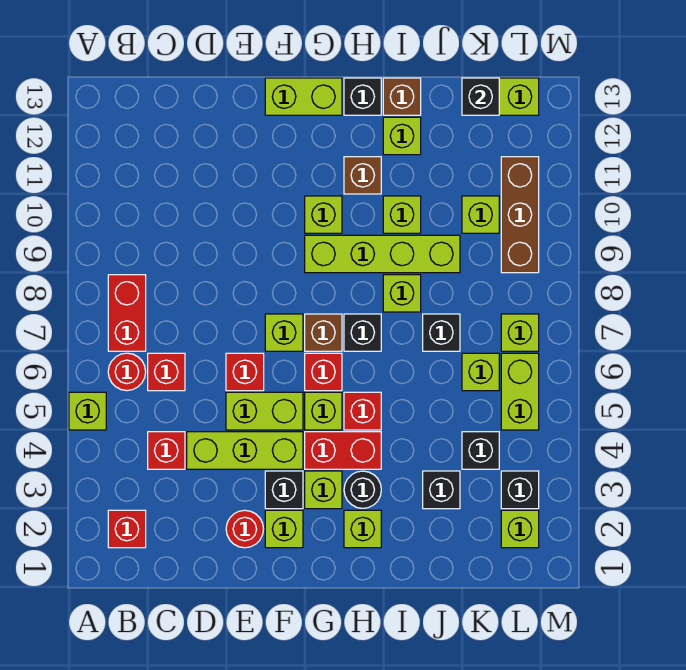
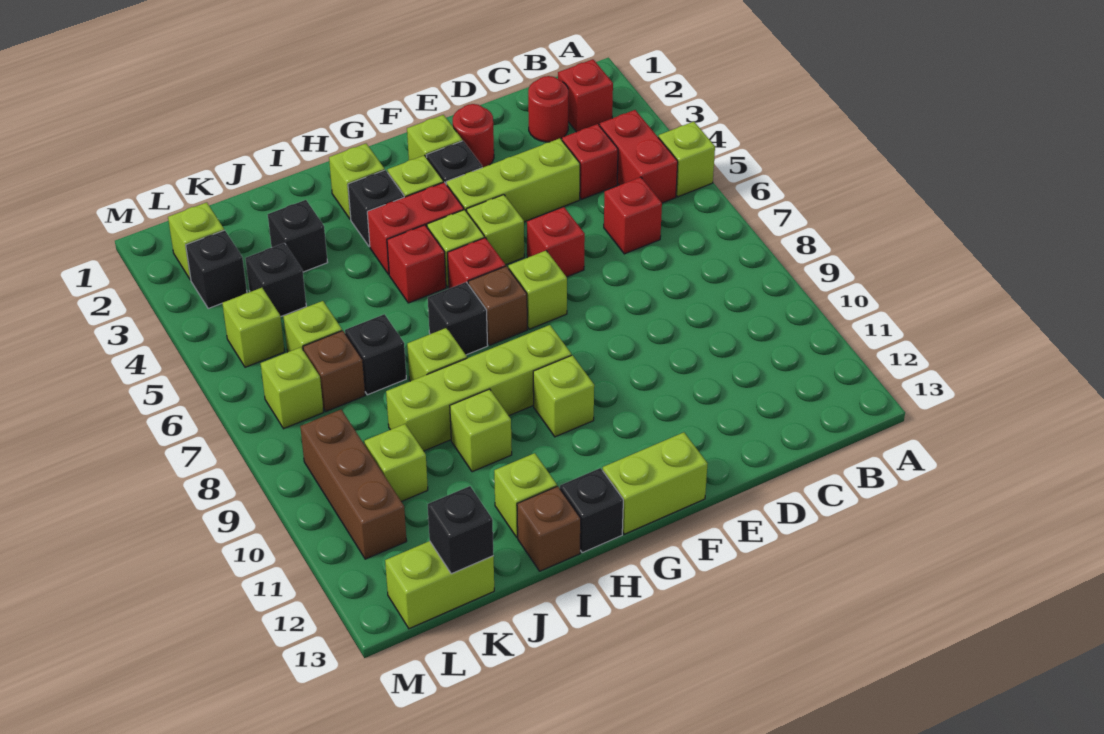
red round brick B6 level 1 -> red round brick C2 level 1
red brick B7:B8 level 1 -> red brick B4:B5 level 1
lime brick E5:F5 level 1 -> lime brick F5 level 1
black round brick H3 level 1 -> black brick H3 level 1
brown brick H11 level 1 -> brown brick K7 level 1
lime brick L5:L6 level 1 -> lime brick L5 level 1

